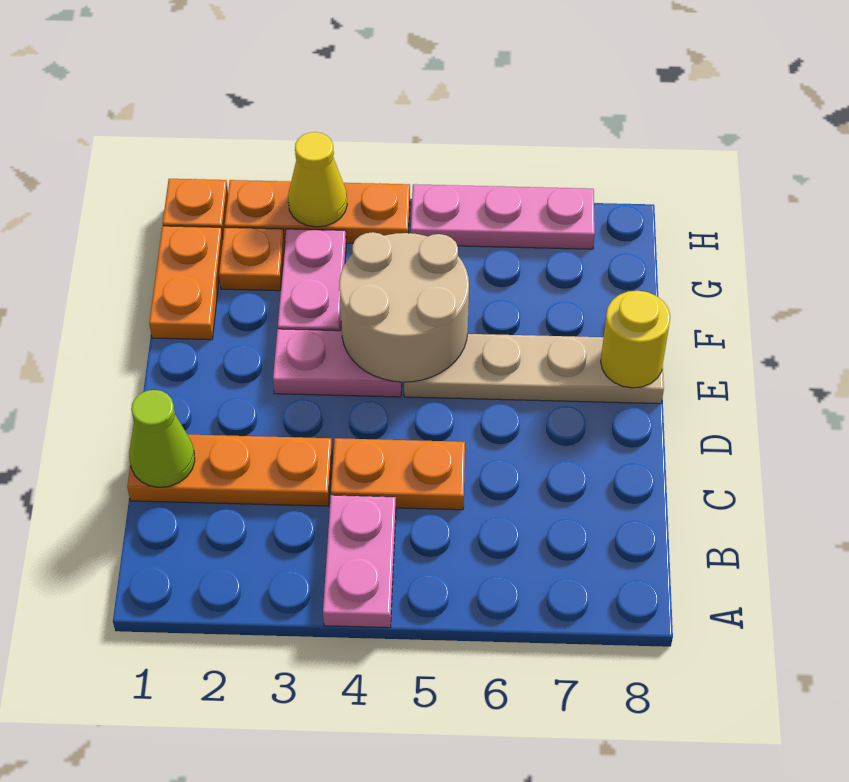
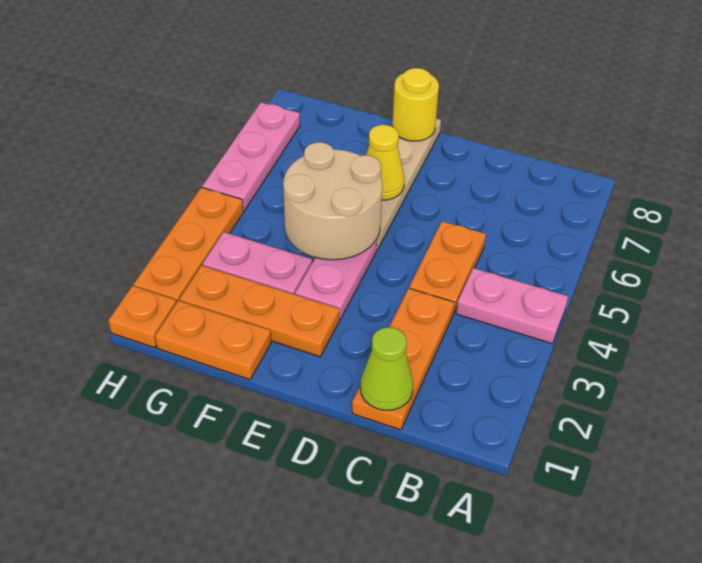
orange plate G2 level 1 -> orange plate E2:G2 level 1
yellow cone H3 level 2 -> yellow cone E6 level 2

